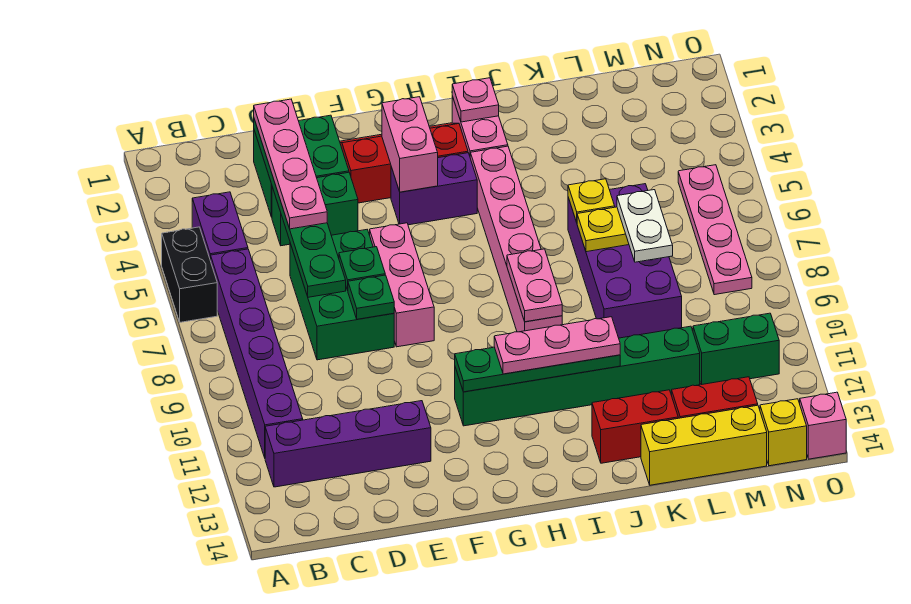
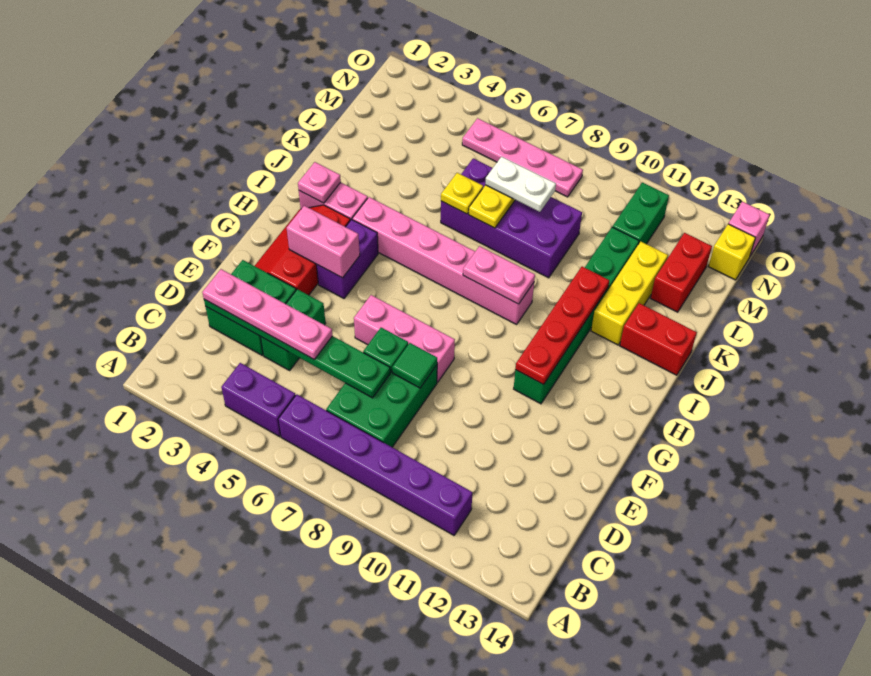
black brick A5:A6 level 1 -> none
purple brick B12:E12 level 1 -> none
green brick D6:E8 level 1 -> green brick C7:E8 level 1
green plate E8 level 2 -> green tile E8 level 2
green plate G11:J11 level 2 -> red plate G11:J11 level 2
pink plate H11:J11 level 3 -> none
red brick J13:K13 level 1 -> red brick J13:J14 level 1
yellow brick K14:M14 level 1 -> yellow brick J12:L12 level 1

